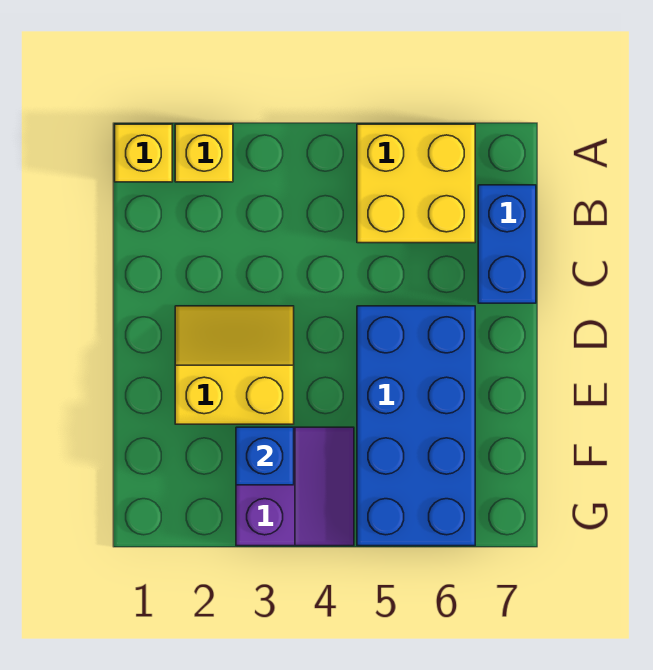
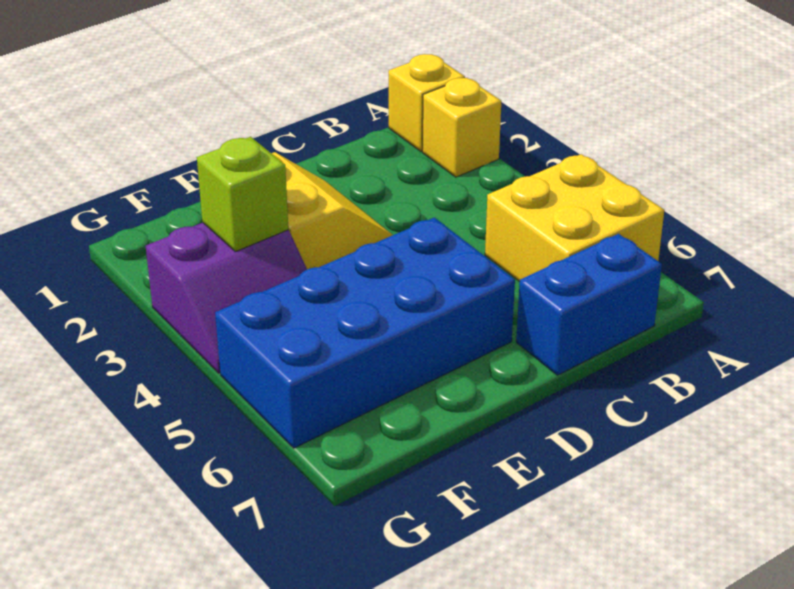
blue brick F3 level 2 -> lime brick F3 level 2

